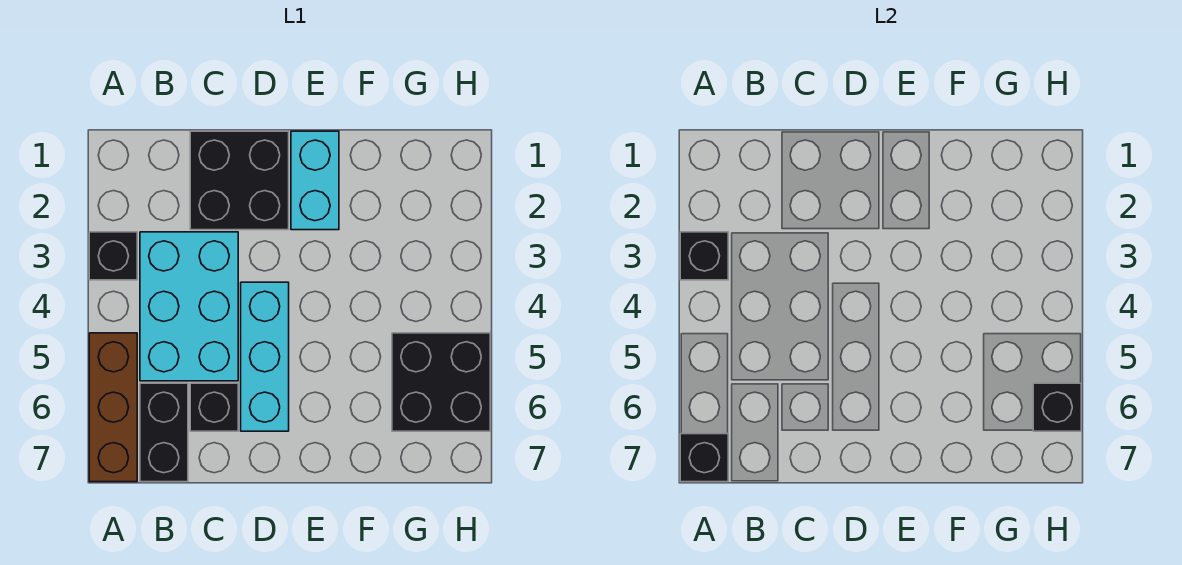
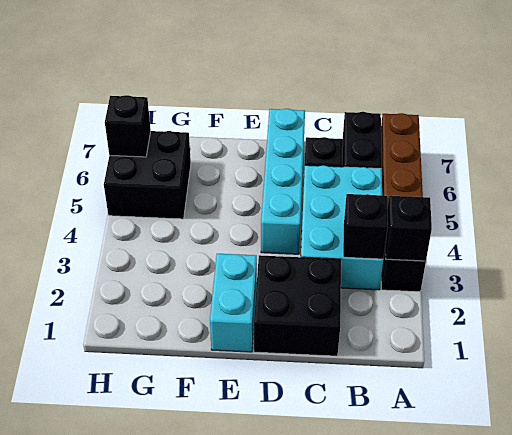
black brick A7 level 2 -> black brick B3 level 2
cyan brick D4:D6 level 1 -> cyan brick D4:D7 level 1

